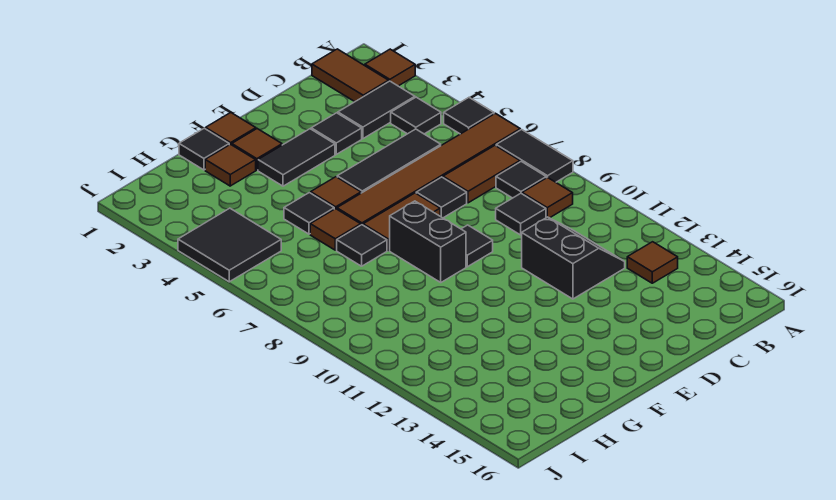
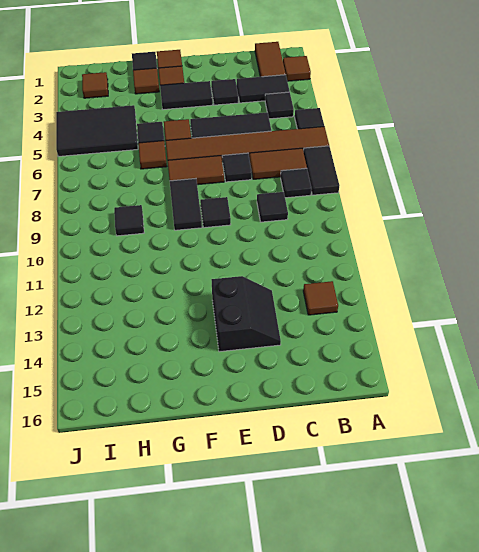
brown tile B9 level 1 -> brown tile I2 level 1
black slope C11:D12 level 1 top D -> black slope D13:E14 level 1 top E
black brick F8:F9 level 1 -> black tile F8:F9 level 1
black tile G7 level 1 -> black tile H9 level 1
black tile I4:J5 level 1 -> black tile H4:J5 level 1

